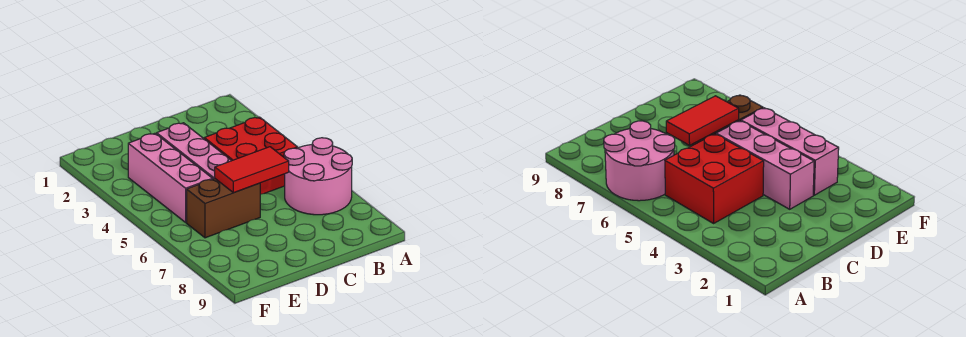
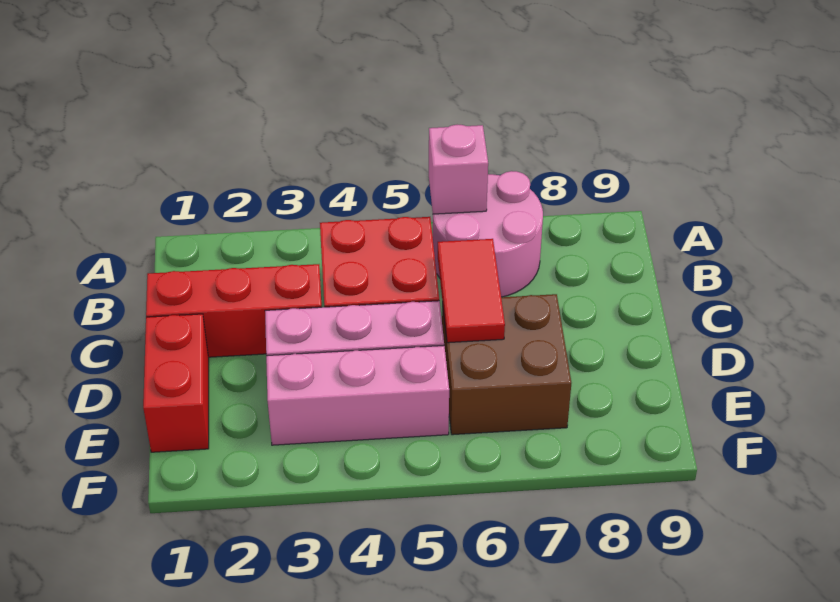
none -> pink brick A6 level 2
none -> red brick C1:C3 level 1
none -> red brick D1:E1 level 1
brown brick D6:E6 level 1 -> brown brick D6:E7 level 1

